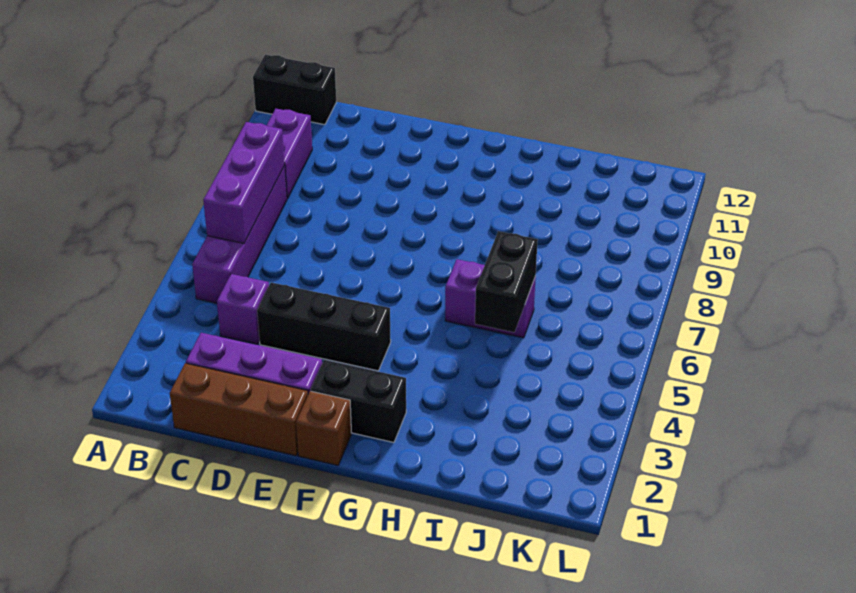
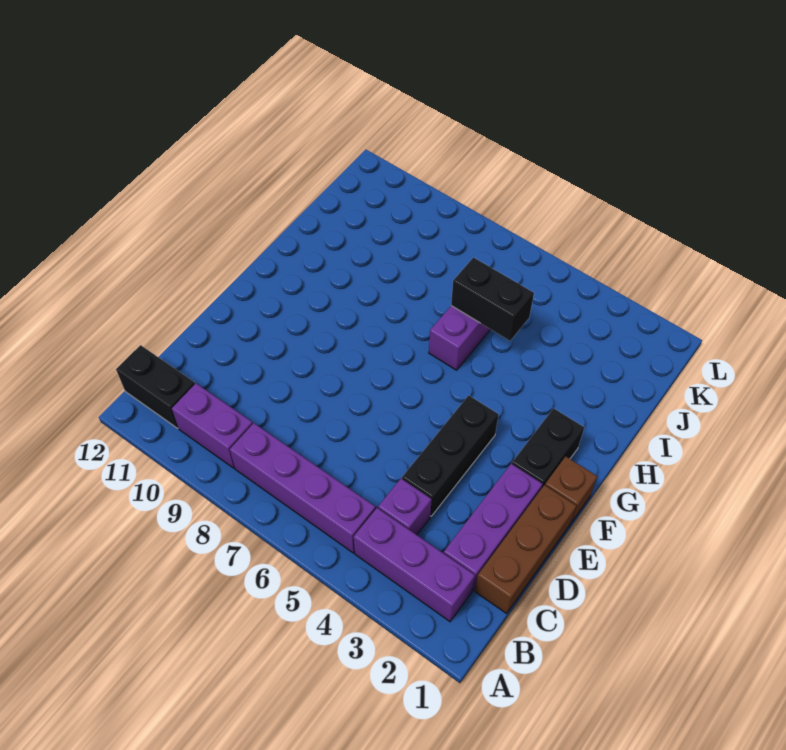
black brick A12:B12 level 1 -> black brick B11:B12 level 1
purple brick B6:B8 level 2 -> purple brick B2:B4 level 1

